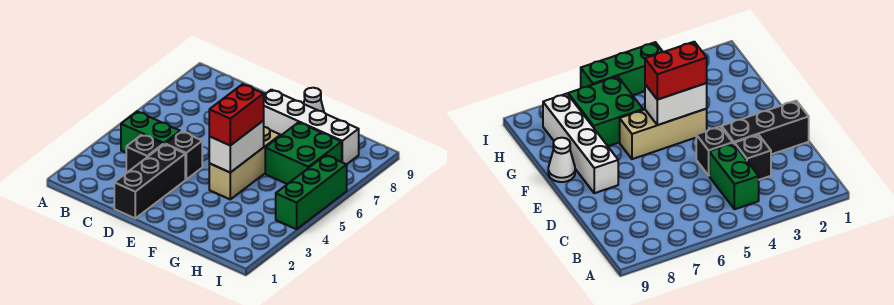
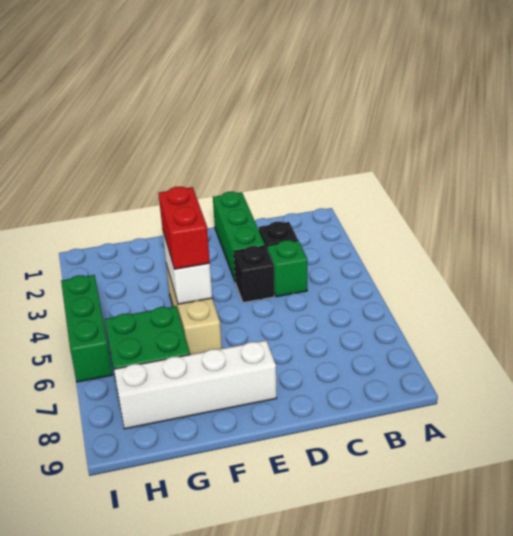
green brick B4:C4 level 1 -> green brick C4 level 1
black brick D1:D3 level 1 -> green brick D1:D3 level 1
white cone F9 level 1 -> none

